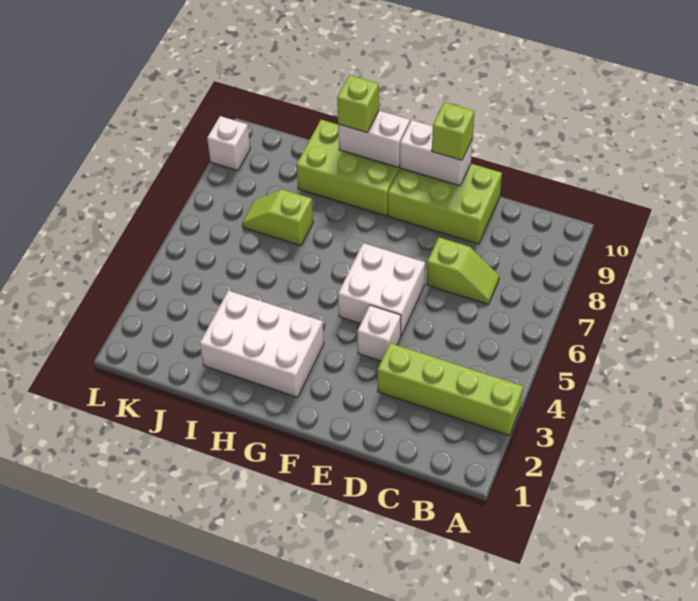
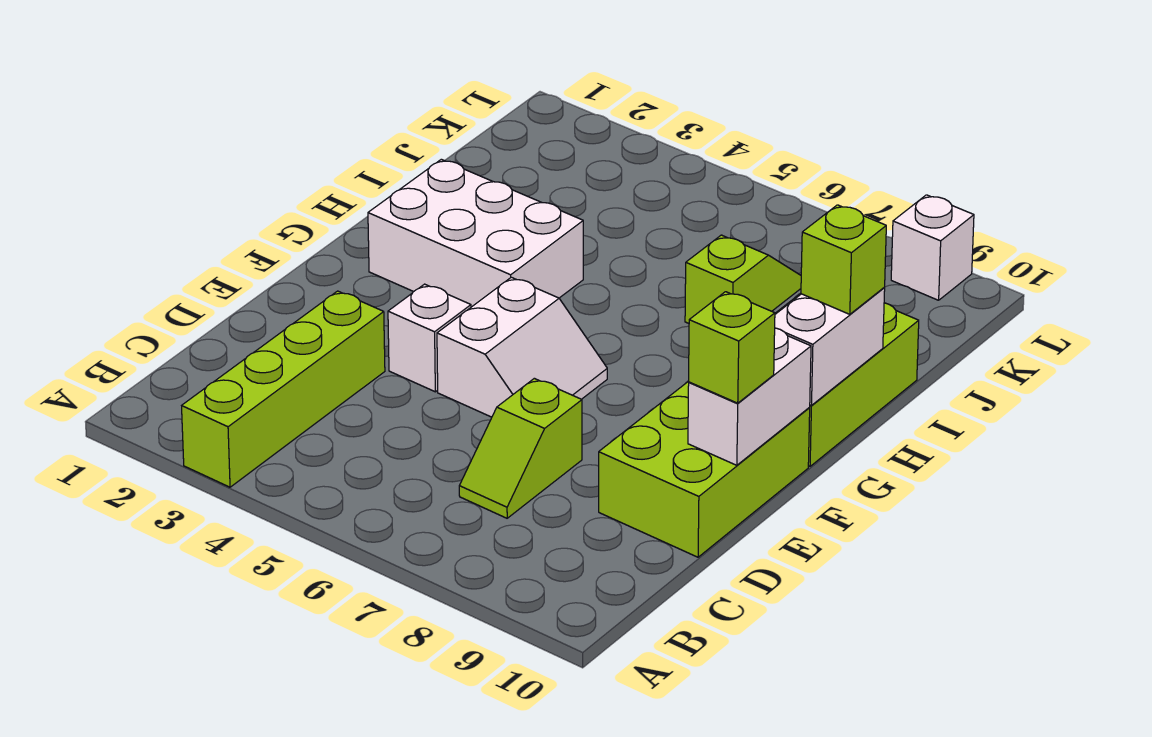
white brick E5:F6 level 1 -> white slope E5:F6 level 1 top 5
white brick G2:I3 level 1 -> white brick G2:H4 level 1

